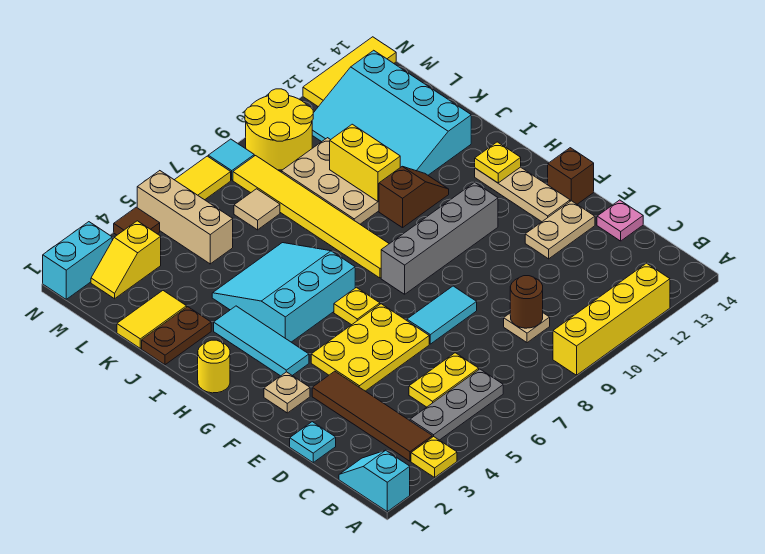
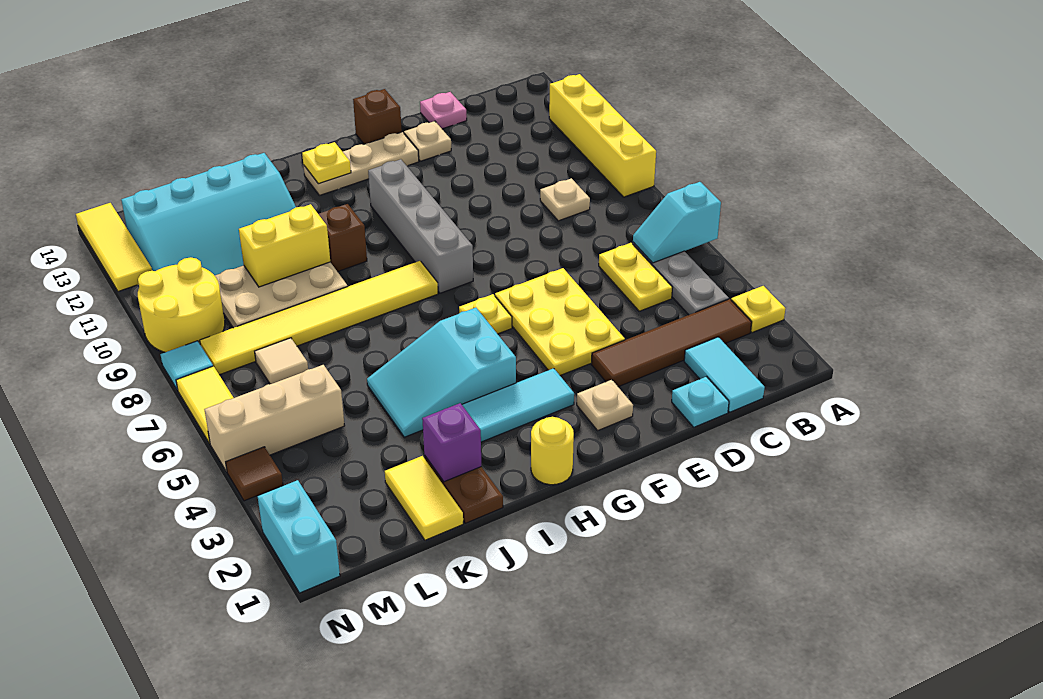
cyan slope A1:B1 level 1 top A -> cyan slope A6:B6 level 2 top A
brown round brick C9 level 2 -> none
cyan tile E7:E8 level 1 -> cyan tile C1:C2 level 1
tan plate E12:E13 level 1 -> tan plate E13 level 1
cyan slope H4:J6 level 1 top H -> cyan slope H4:J5 level 1 top H
none -> purple brick J2 level 2
yellow slope M2:M3 level 1 top 3 -> none

